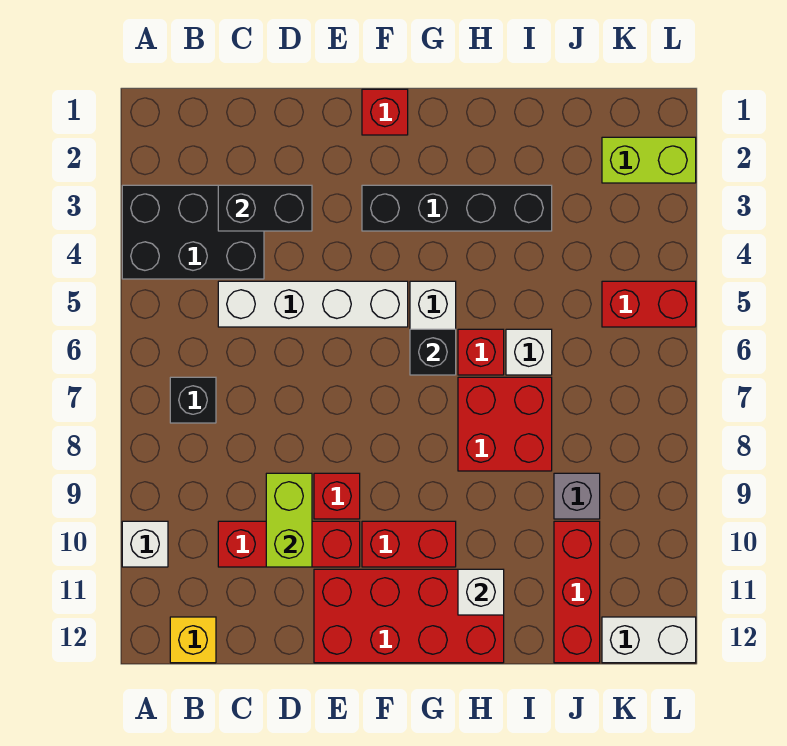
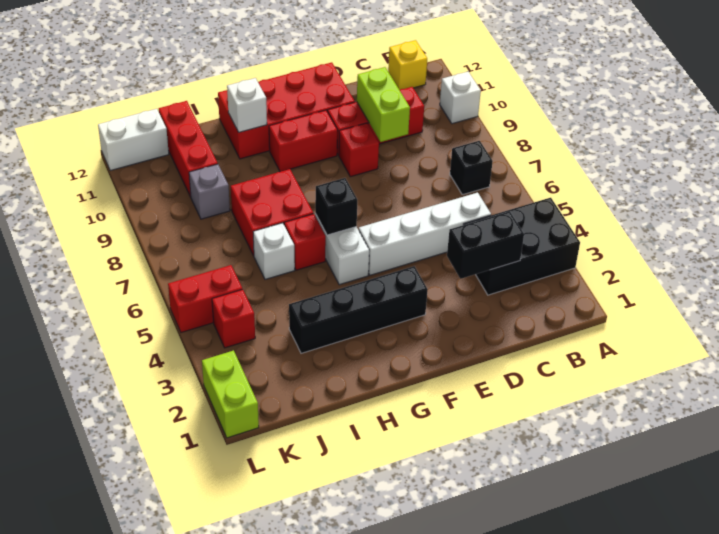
red brick F1 level 1 -> red brick K4 level 1
lime brick K2:L2 level 1 -> lime brick L1:L2 level 1

